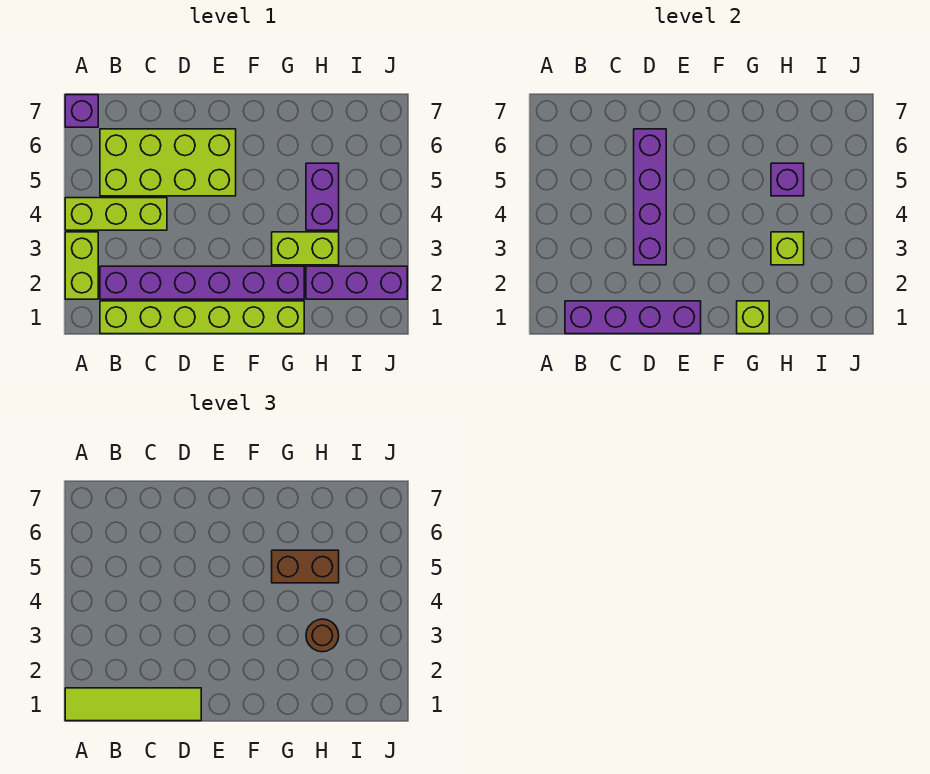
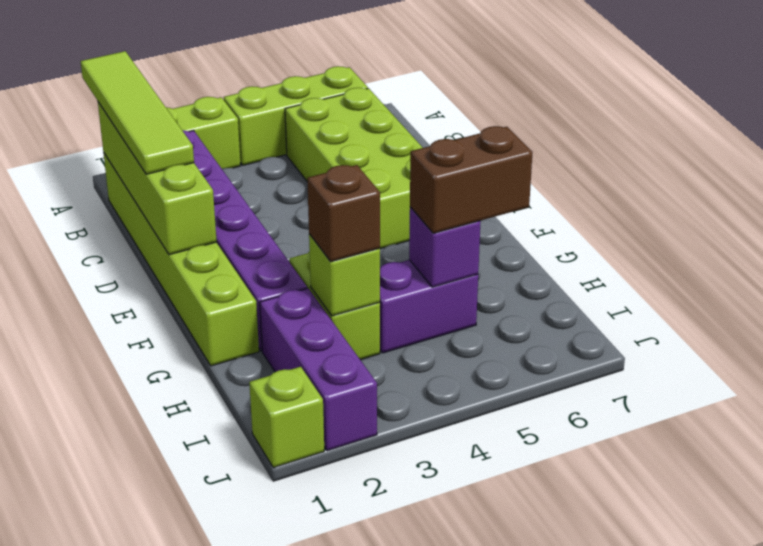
lime brick A4:C4 level 1 -> lime brick A4:A6 level 1
purple brick A7 level 1 -> none
purple brick B1:E1 level 2 -> lime brick B1:E1 level 2
purple brick D3:D6 level 2 -> none
lime brick G1 level 2 -> lime brick J1 level 1
brown brick G5:H5 level 3 -> brown brick H5:H6 level 3
brown round brick H3 level 3 -> brown brick H3 level 3

